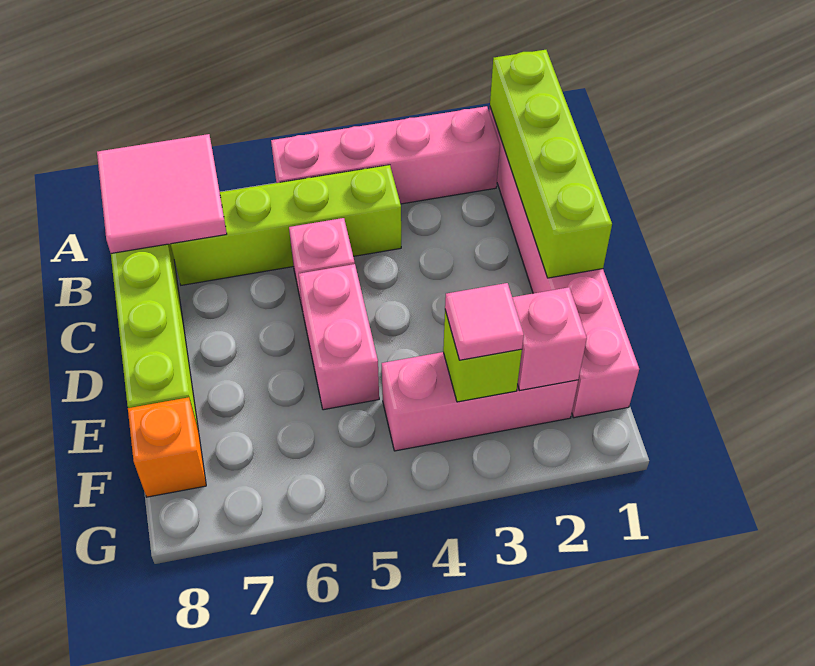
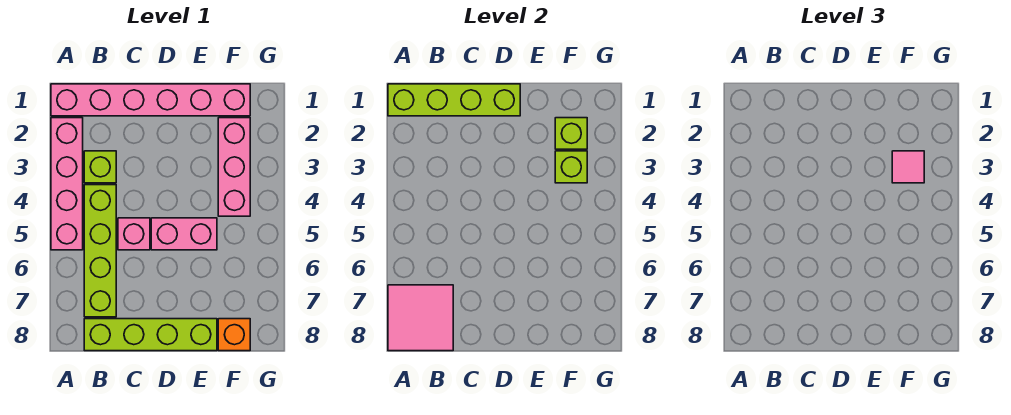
none -> lime brick B3 level 1
pink brick F2 level 2 -> lime brick F2 level 2

